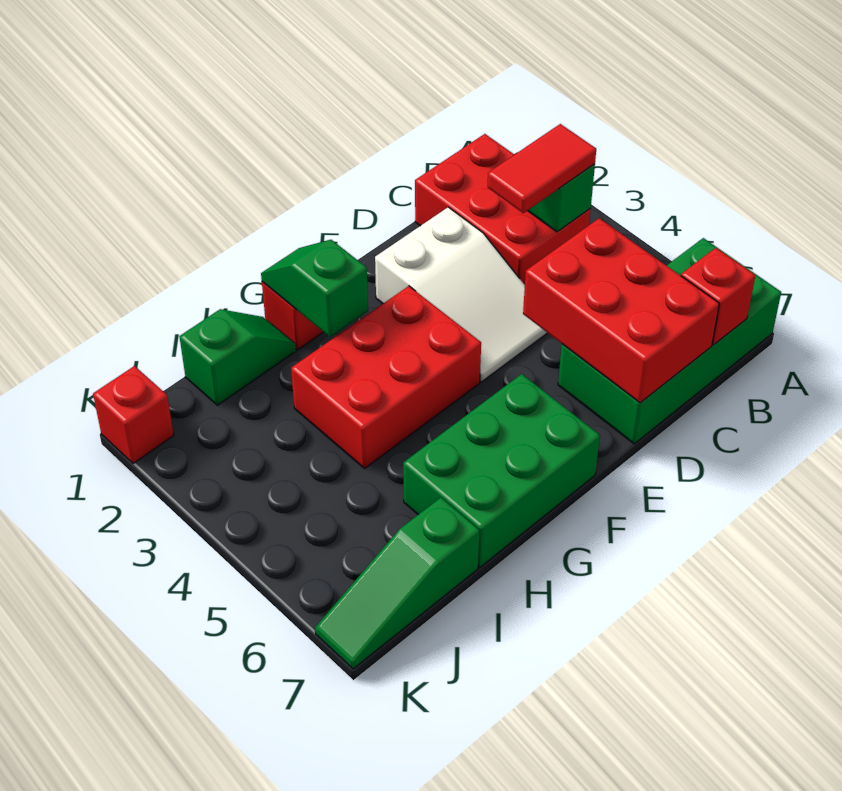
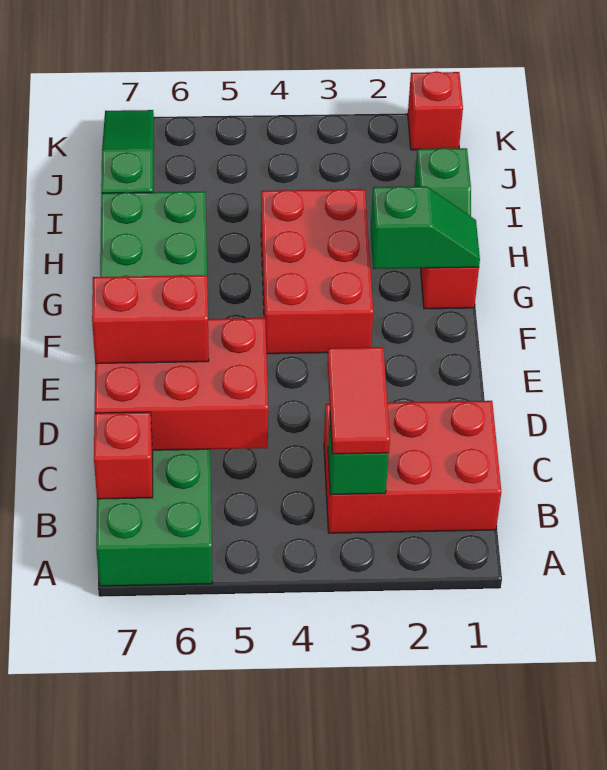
white slope D2:E4 level 1 top 2 -> none
none -> red brick D6:D7 level 3

